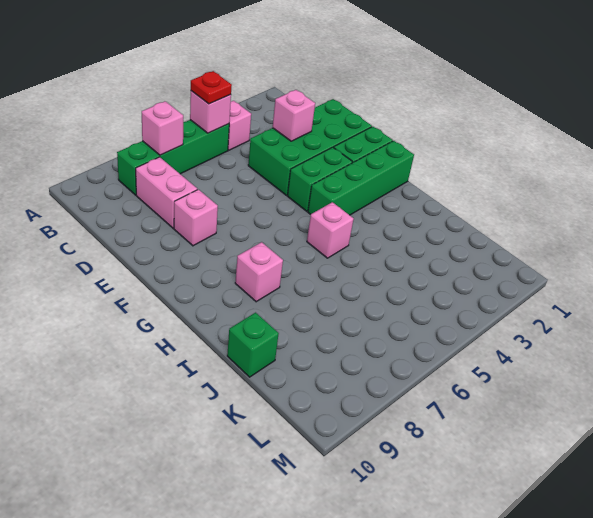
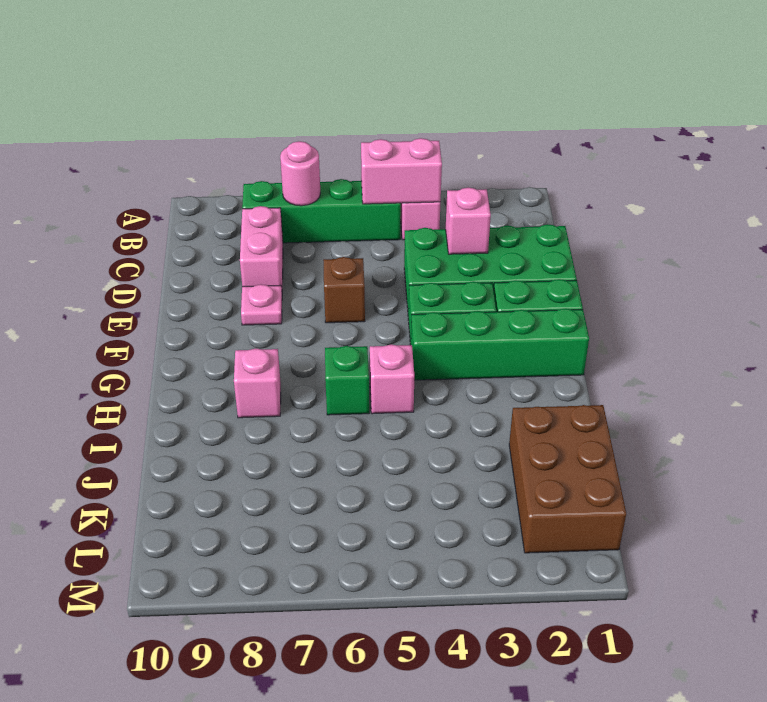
pink brick B5 level 2 -> pink brick B4:B5 level 2
red plate B5 level 3 -> none
pink brick B7 level 2 -> pink round brick B7 level 2
none -> brown brick E6 level 1
pink brick E8 level 1 -> pink plate E8 level 1
none -> brown brick J1:L2 level 1
green brick J10 level 1 -> green brick H6 level 1

